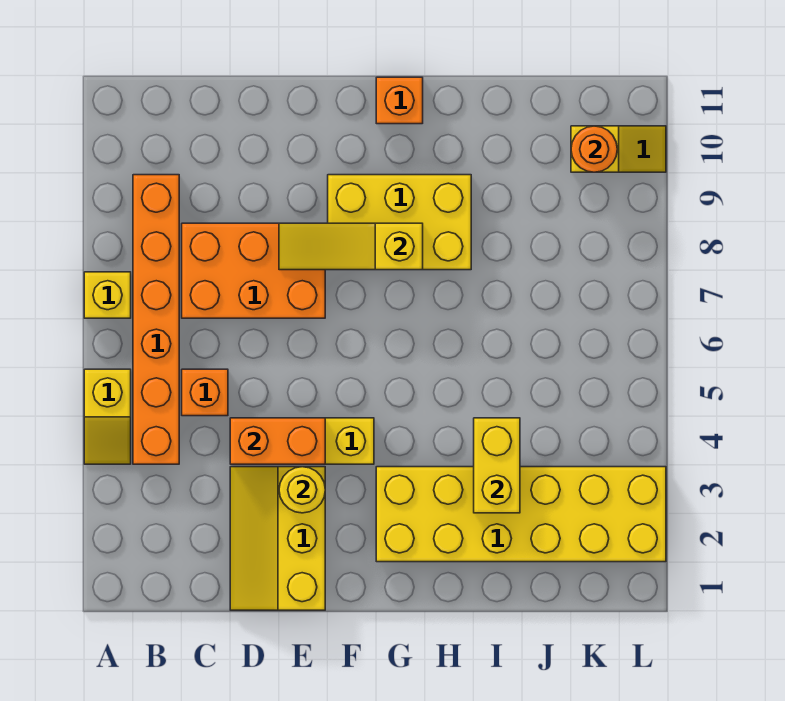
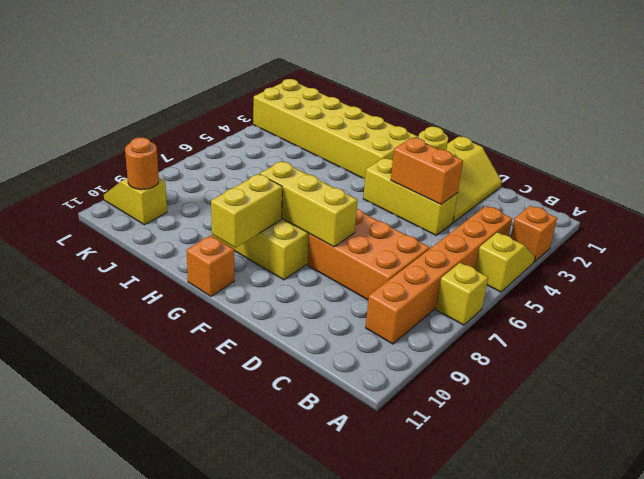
orange brick C5 level 1 -> orange brick A3 level 1
yellow slope E8:G8 level 2 top G -> yellow brick E8:G8 level 2
yellow brick I3:I4 level 2 -> yellow brick G9:G10 level 2

